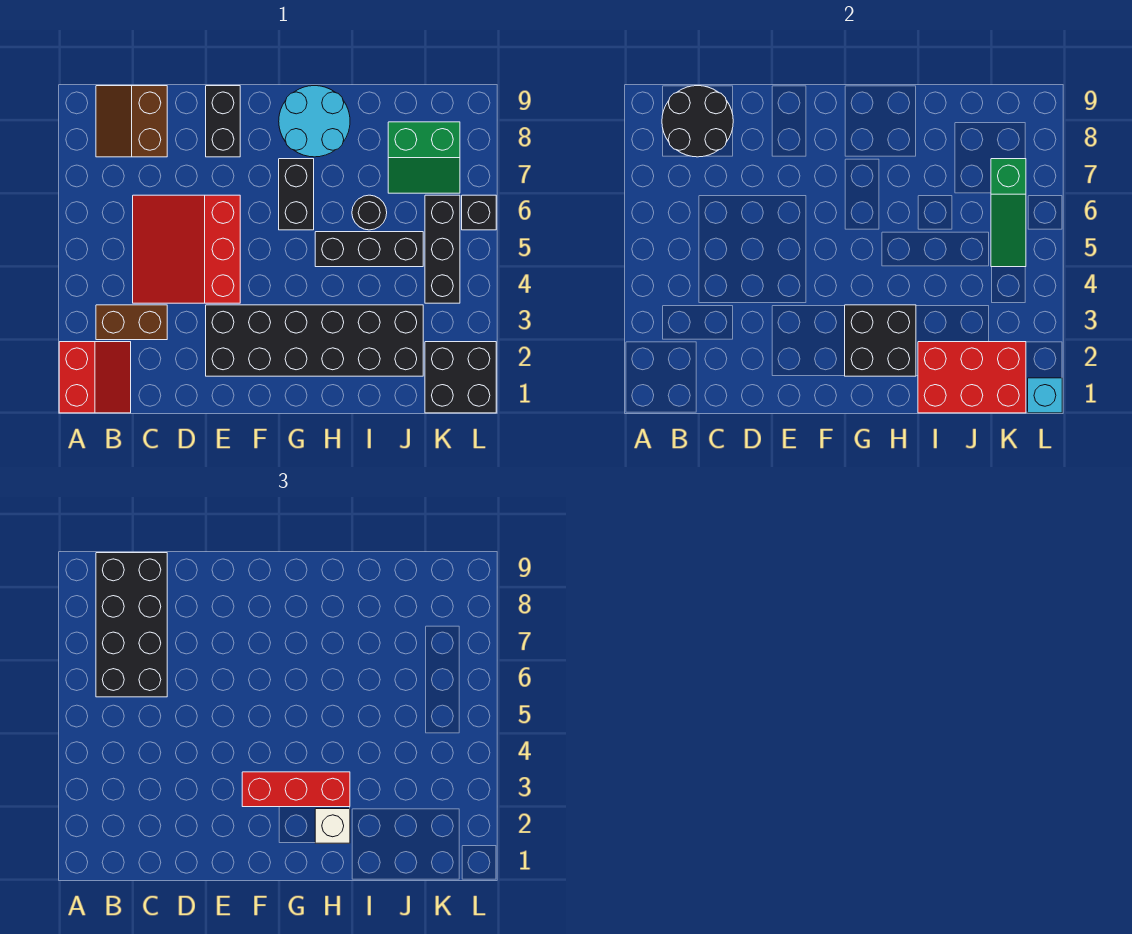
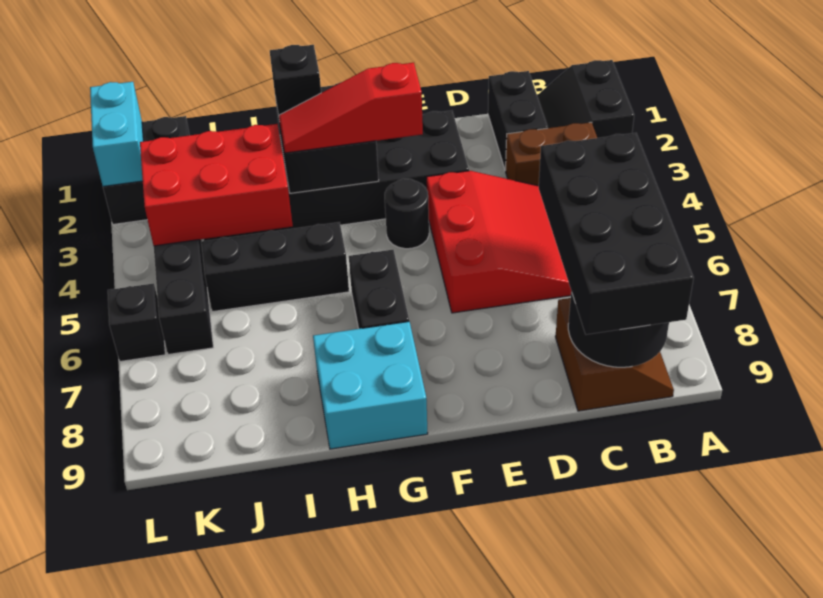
red slope A1:B2 level 1 top A -> black slope A1:B2 level 1 top A
black brick E8:E9 level 1 -> black brick C1:C2 level 1
red brick F3:H3 level 3 -> red slope F3:H3 level 3 top F
cyan round brick G8:H9 level 1 -> cyan brick G8:H9 level 1
white brick H2 level 3 -> black brick H2 level 3
red brick I1:K2 level 2 -> red brick I3:K4 level 2
black round brick I6 level 1 -> black round brick F4 level 1
green slope J7:K8 level 1 top 8 -> none
green slope K5:K7 level 2 top 7 -> none
cyan brick L1 level 2 -> cyan brick L1:L2 level 2

